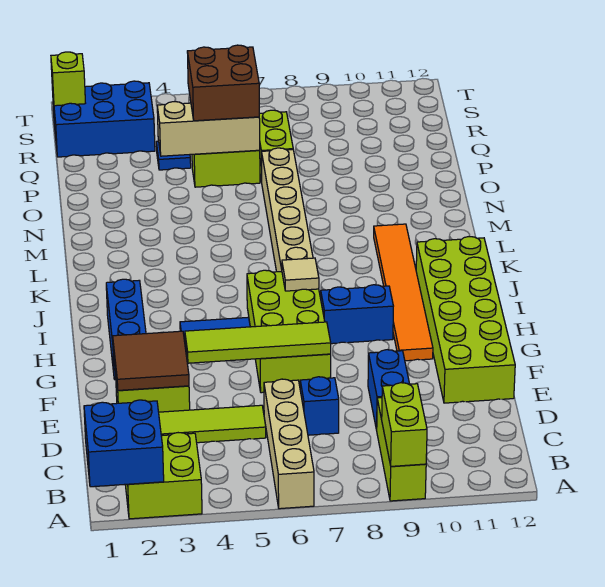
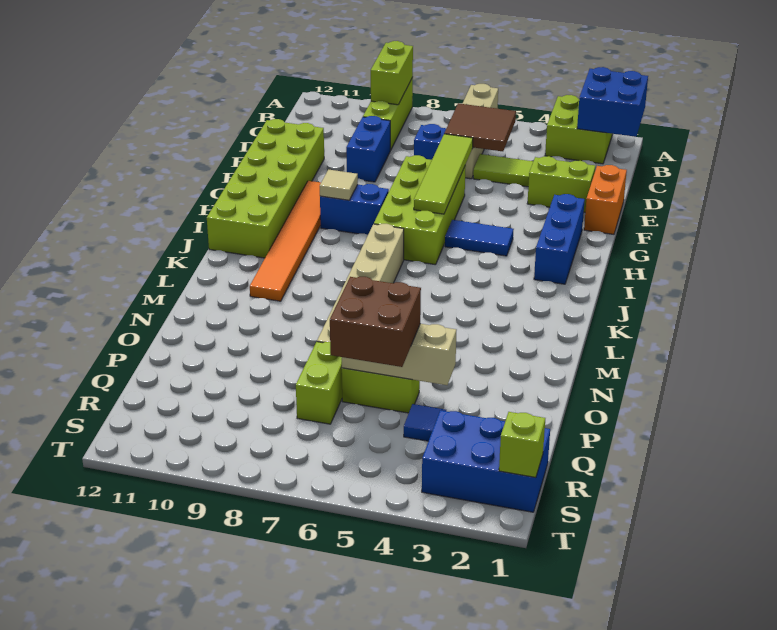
none -> orange brick E1:F1 level 1
brown tile E2:F3 level 2 -> brown tile C5:D6 level 2
lime tile F4:F7 level 2 -> lime tile E6:H6 level 2
tan tile I7 level 2 -> tan tile H9 level 2

